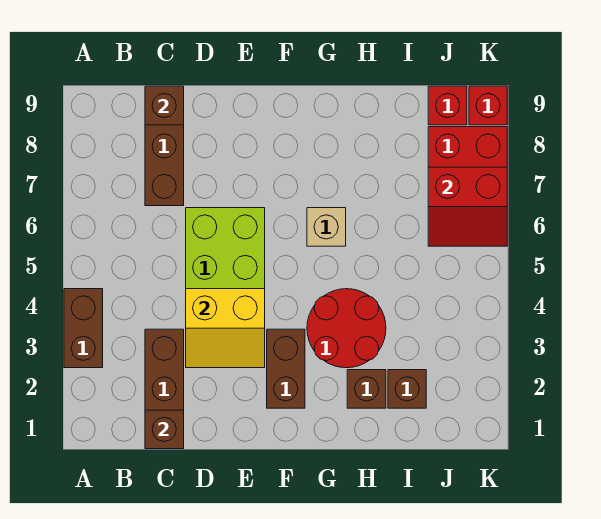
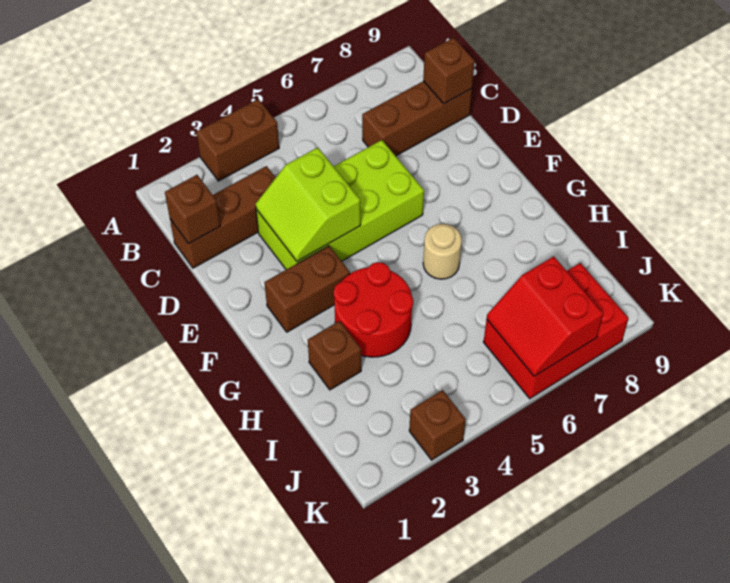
yellow slope D3:E4 level 2 top 4 -> lime slope D3:E4 level 2 top 4
tan brick G6 level 1 -> tan round brick G6 level 1
brown brick I2 level 1 -> brown brick K3 level 1
red brick J9 level 1 -> none
red brick K9 level 1 -> none

